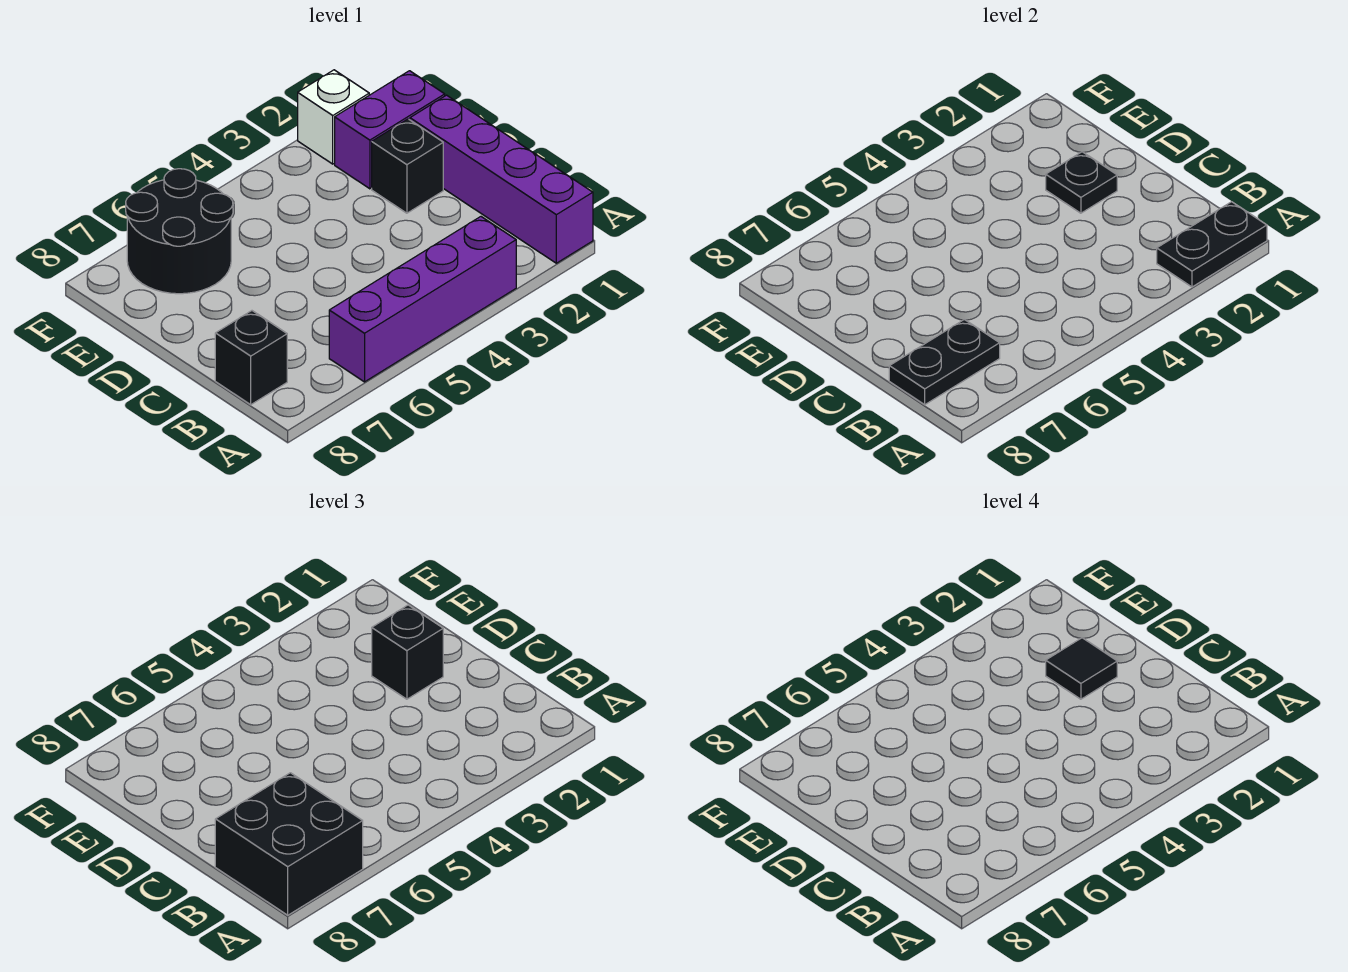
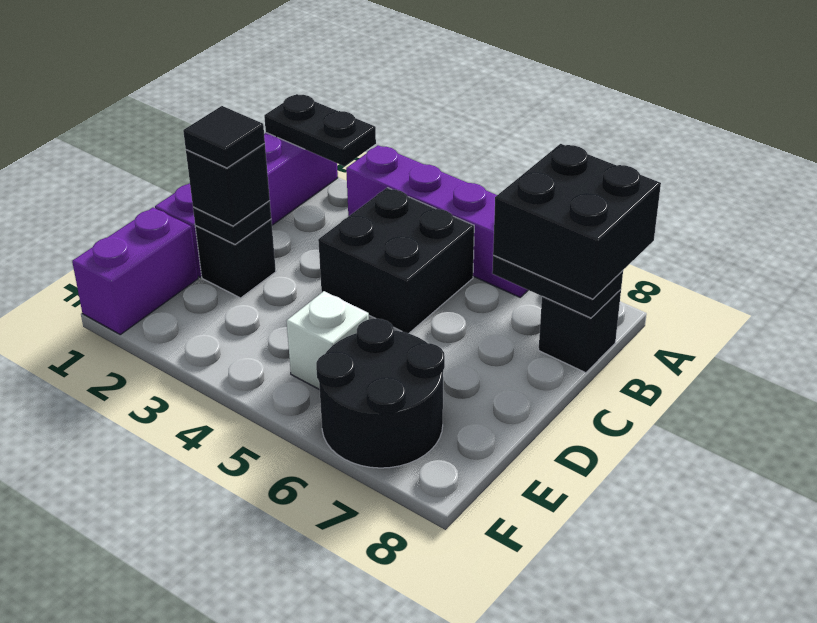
none -> black brick B4:C5 level 1
purple brick E1:E2 level 1 -> purple brick E1:F1 level 1
white brick F2 level 1 -> white brick E5 level 1

